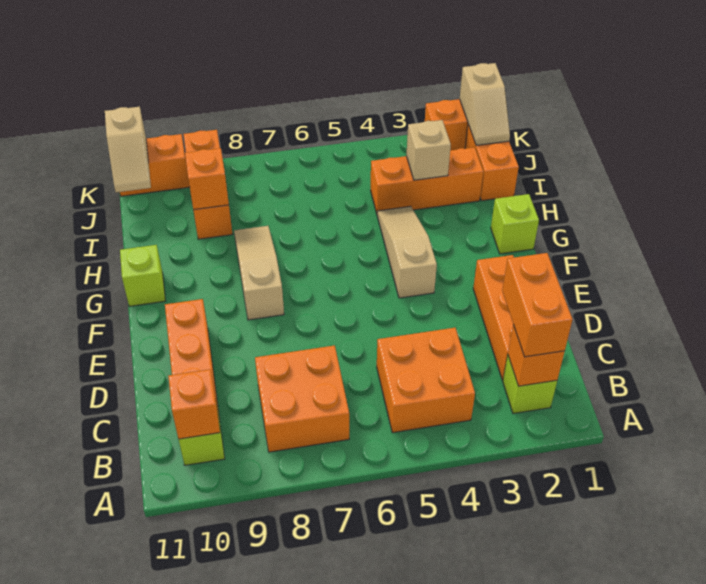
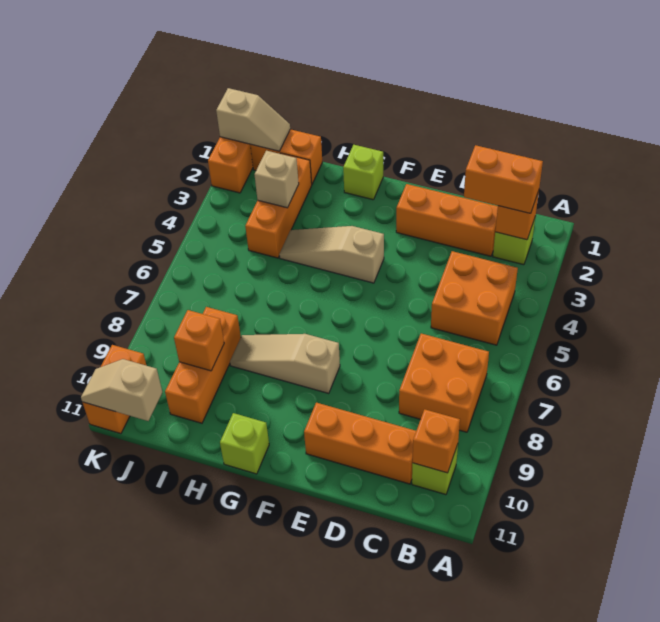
orange brick I9:K9 level 1 -> orange brick I8:I10 level 1
tan slope J11:K11 level 2 top K -> tan slope J11:K11 level 2 top J

